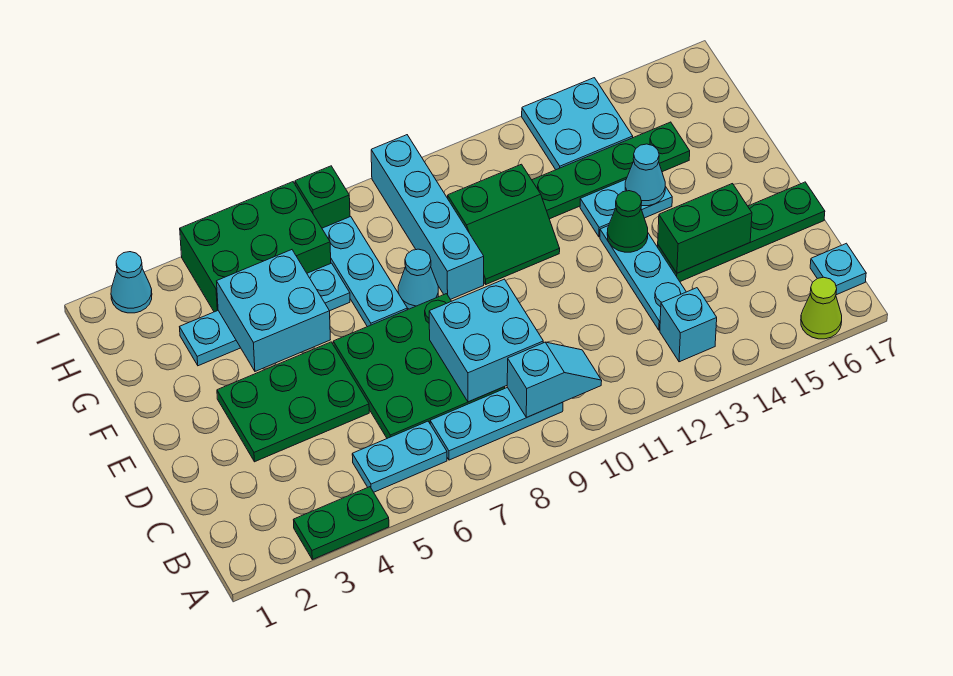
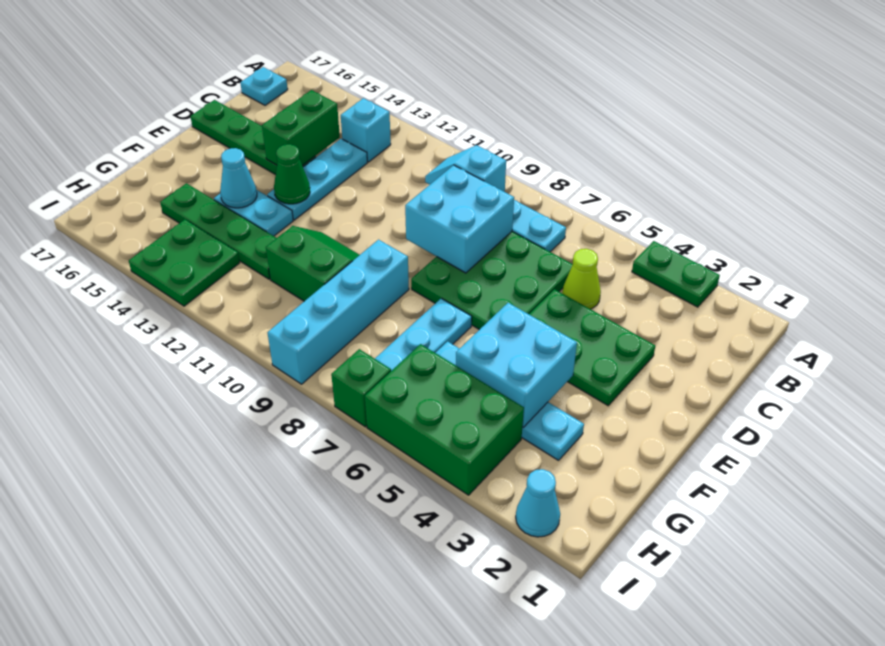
lime cone A16 level 1 -> lime cone C5 level 1
cyan plate B5:B6 level 1 -> none
green brick D14:D15 level 2 -> green brick C14:D14 level 2
cyan cone F8 level 1 -> none
cyan plate H13:I14 level 1 -> green plate H13:I14 level 1

